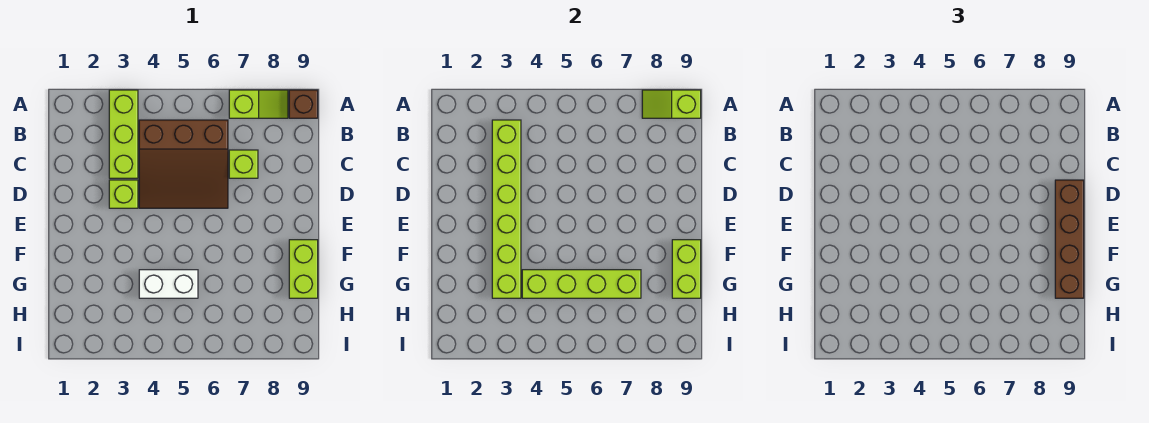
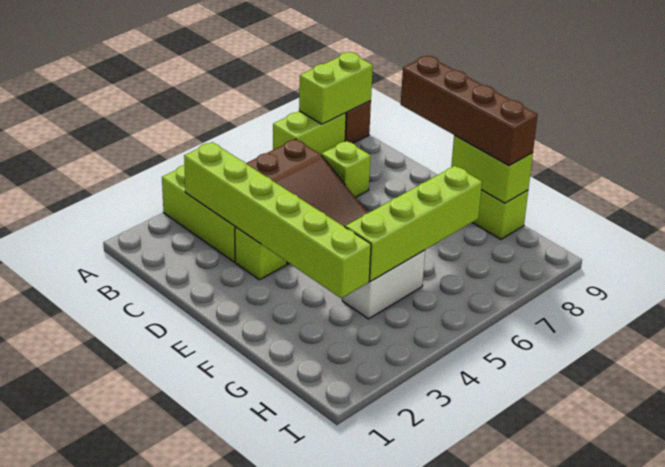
lime slope A7:A8 level 1 top 7 -> lime brick A7:A8 level 1
lime slope A8:A9 level 2 top 9 -> lime brick A8:A9 level 2

